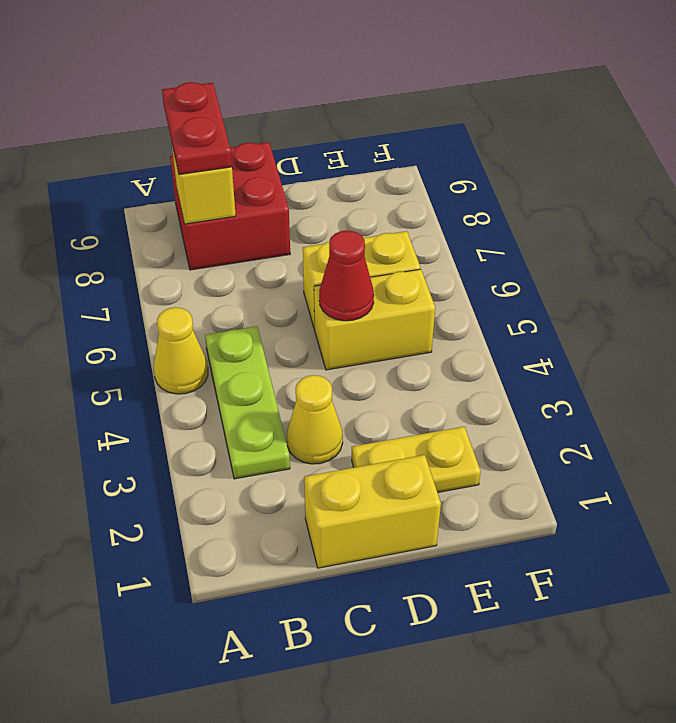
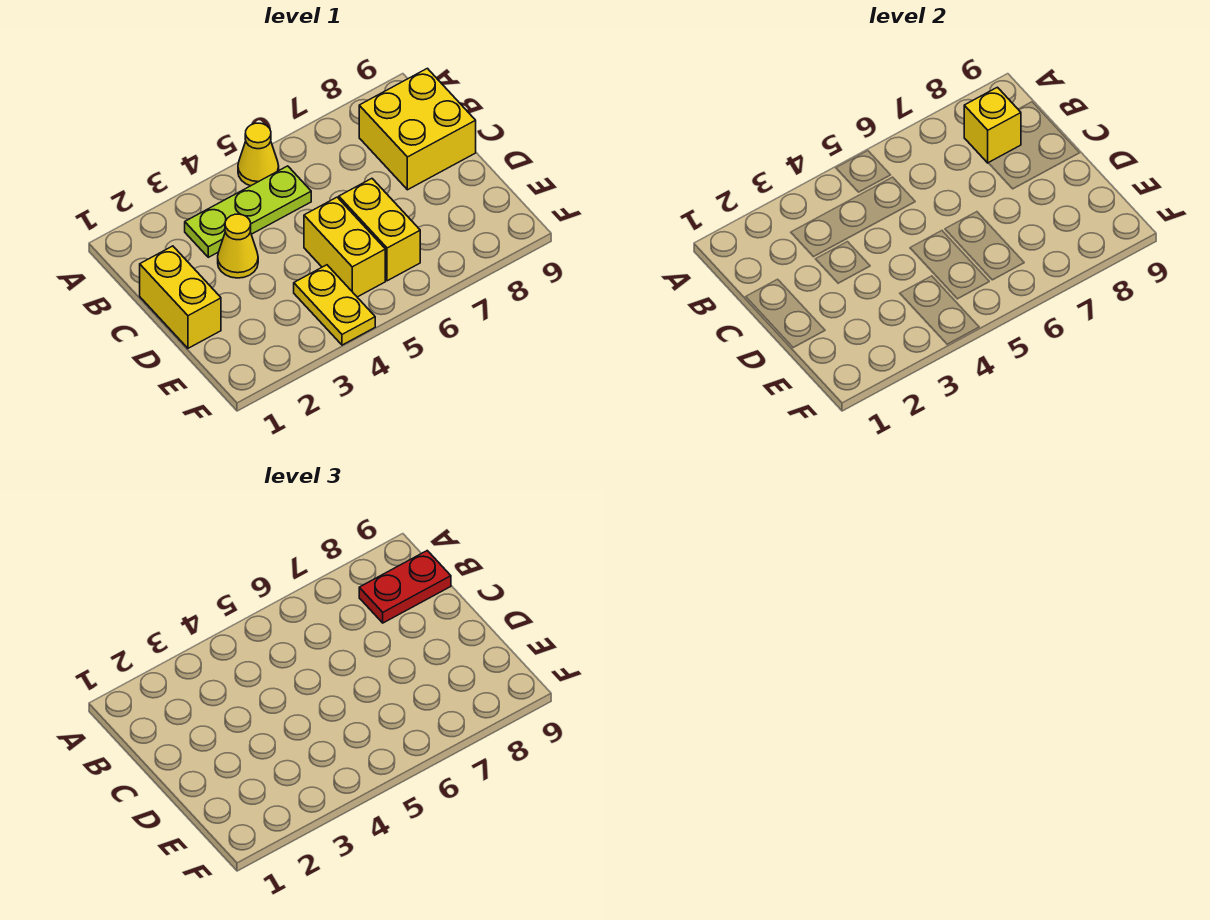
red brick B8:C9 level 1 -> yellow brick B8:C9 level 1
yellow plate D2:E2 level 1 -> yellow plate E4:F4 level 1
red cone D5 level 2 -> none

